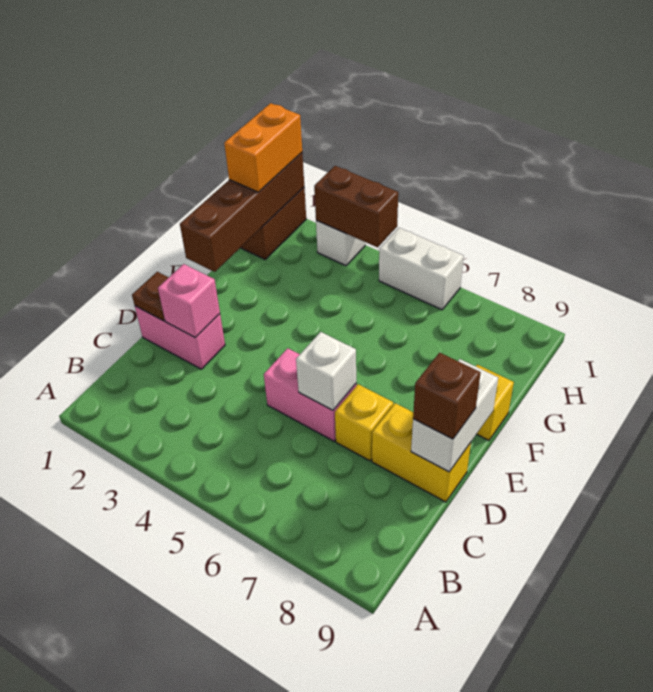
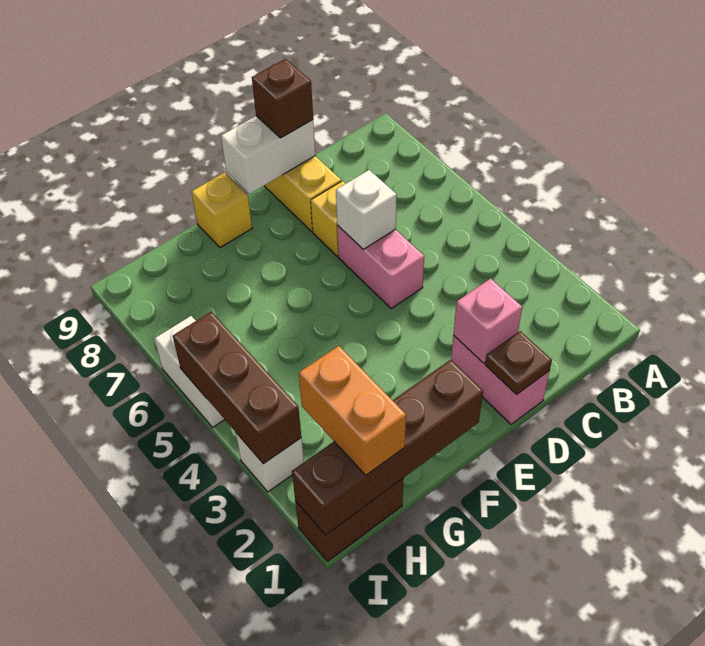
orange brick H1:I1 level 3 -> orange brick H1:H2 level 3
brown brick I3:I4 level 2 -> brown brick I3:I5 level 2

